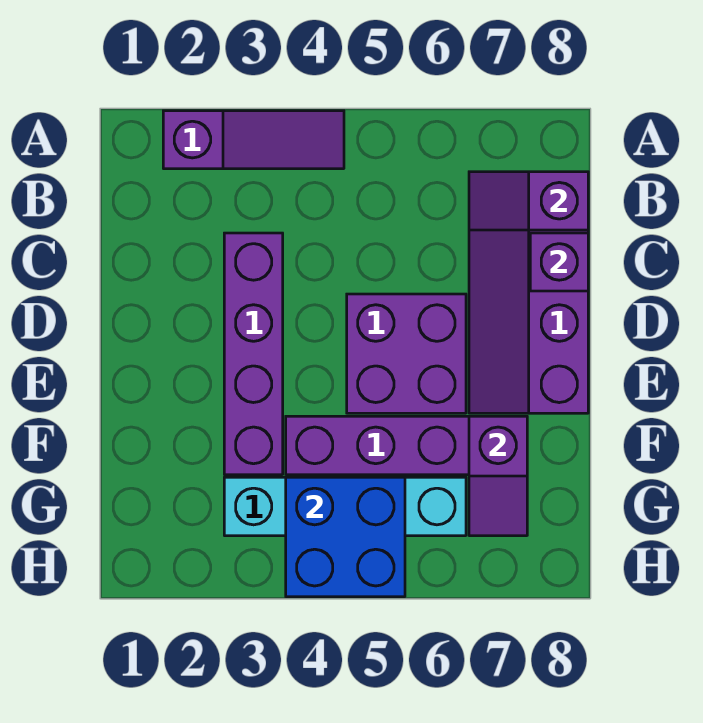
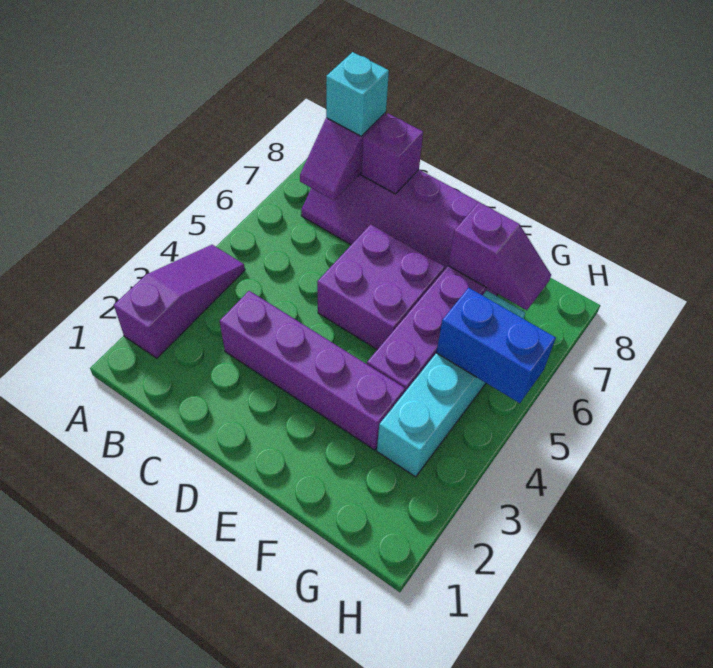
none -> cyan brick B8 level 3
blue brick G4:H5 level 2 -> blue brick G5:H5 level 2

